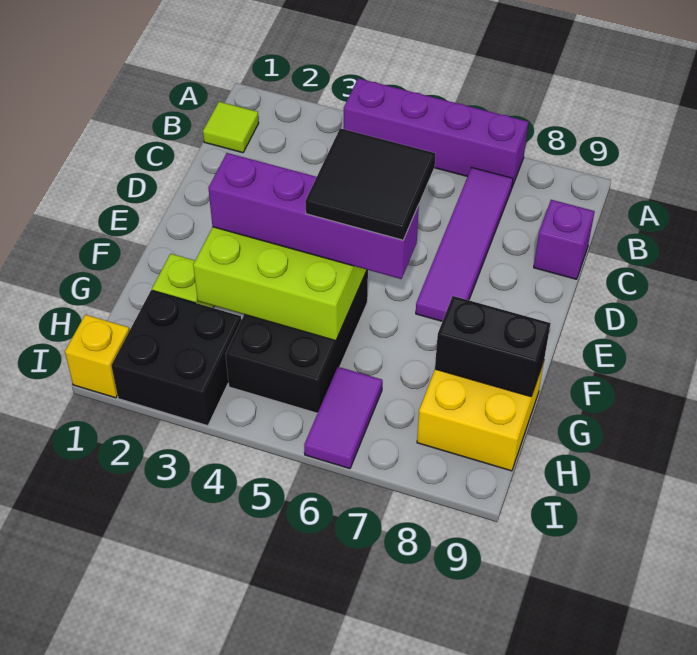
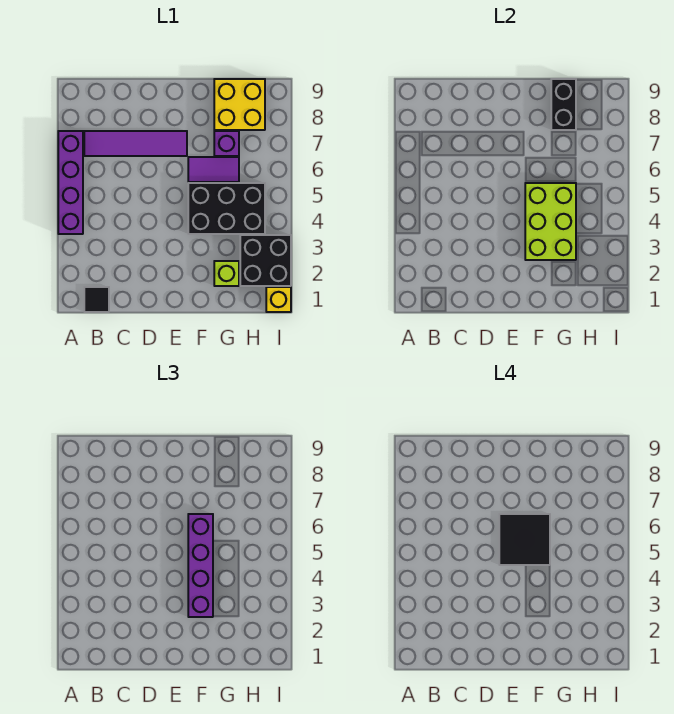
lime tile B1 level 1 -> black tile B1 level 1
purple brick C9 level 1 -> purple brick G7 level 1
purple tile H6:I6 level 1 -> purple tile F6:G6 level 1

